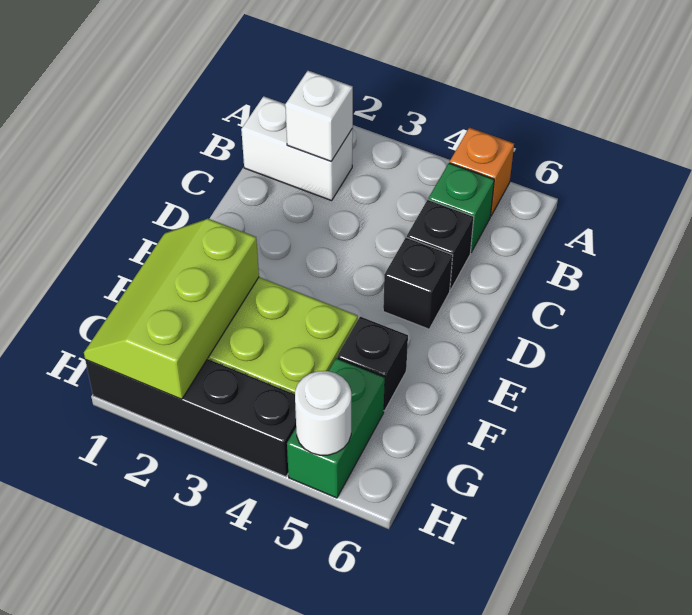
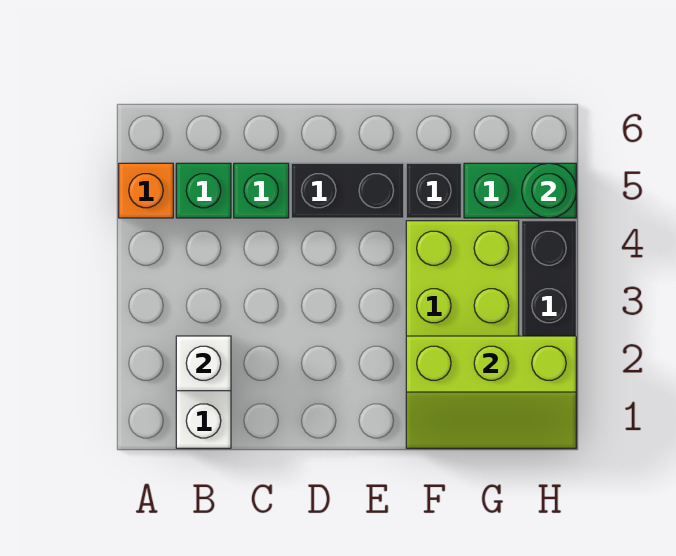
black brick C5 level 1 -> green brick C5 level 1
black brick D5 level 1 -> black brick D5:E5 level 1
white round brick H5 level 2 -> green round brick H5 level 2

